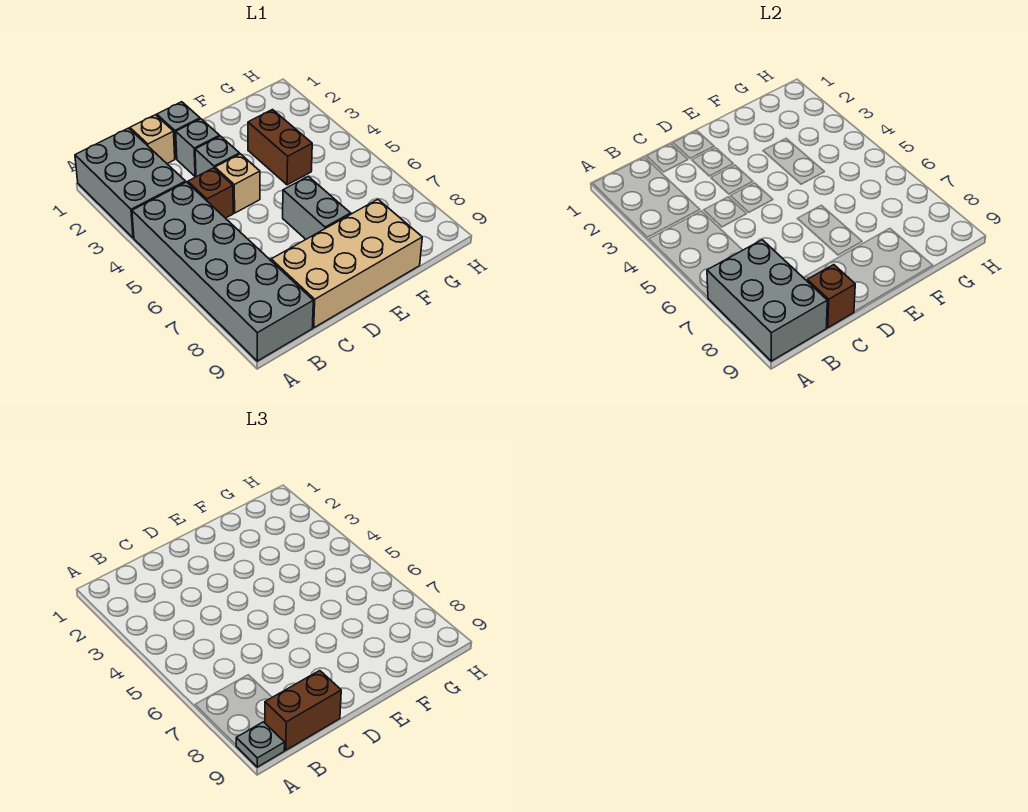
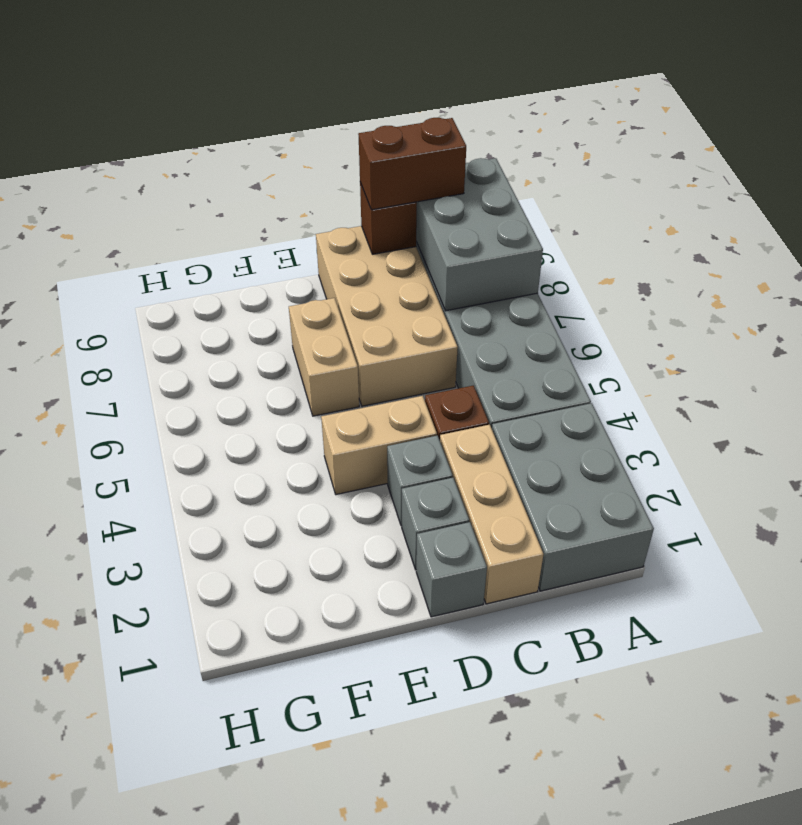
grey plate A9 level 3 -> none
tan brick C1 level 1 -> tan brick C1:C3 level 1
tan brick C8:F9 level 1 -> tan brick C6:D9 level 1
tan brick D4 level 1 -> tan brick D4:E4 level 1
grey brick E6:E7 level 1 -> tan brick E6:E7 level 1
brown brick F3:F4 level 1 -> none

